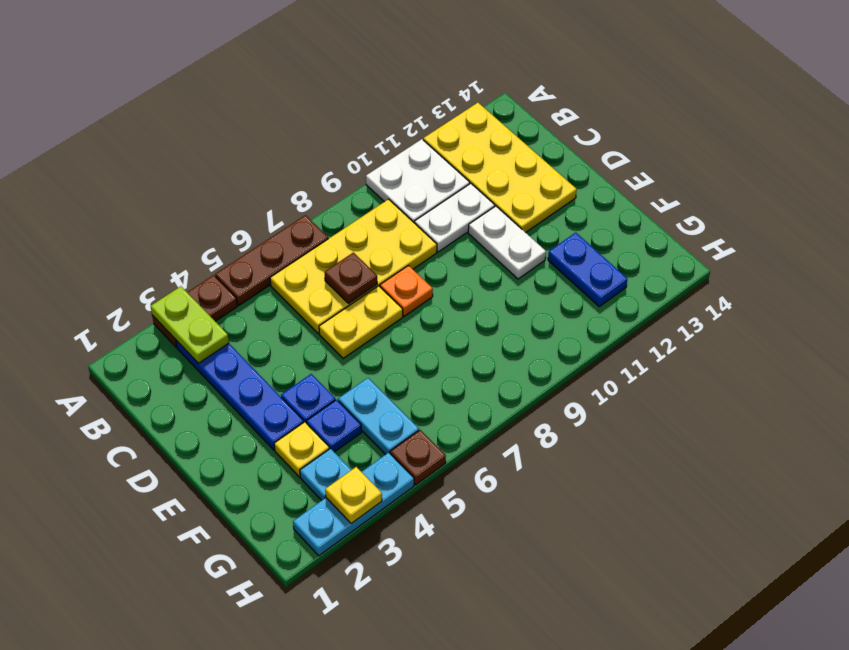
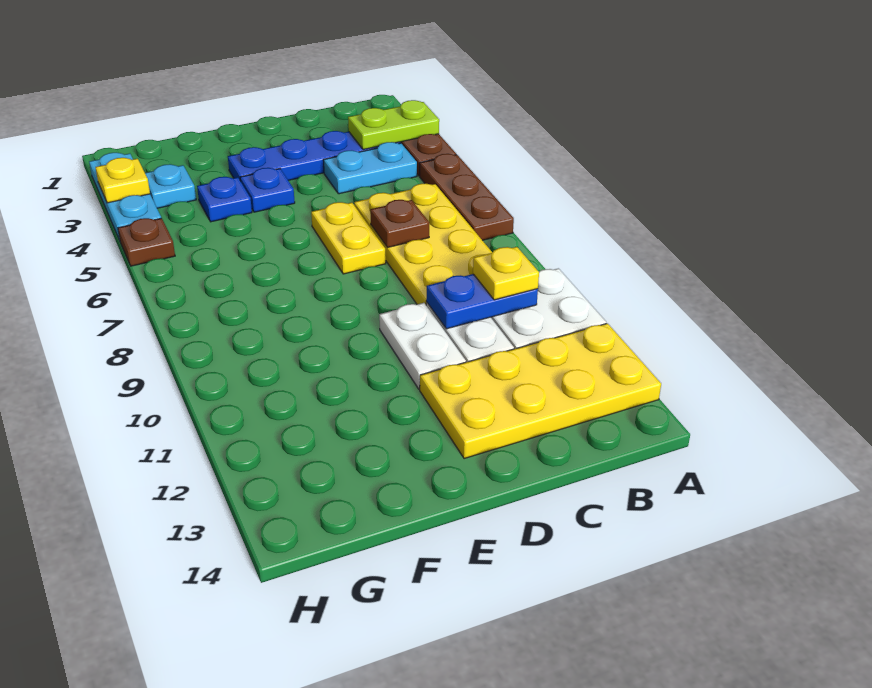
orange plate D8 level 1 -> none
white plate D11:E11 level 1 -> white plate D10:D11 level 1
yellow plate F3 level 1 -> yellow plate B10 level 3
cyan plate F5:G5 level 1 -> cyan plate B4:C4 level 1
blue plate F12:G12 level 1 -> blue plate B10:C10 level 2

